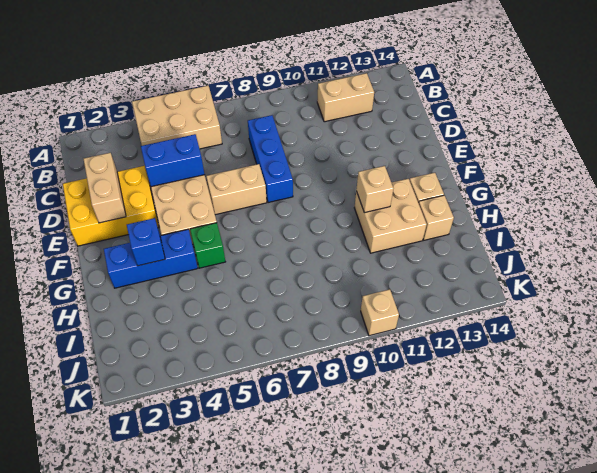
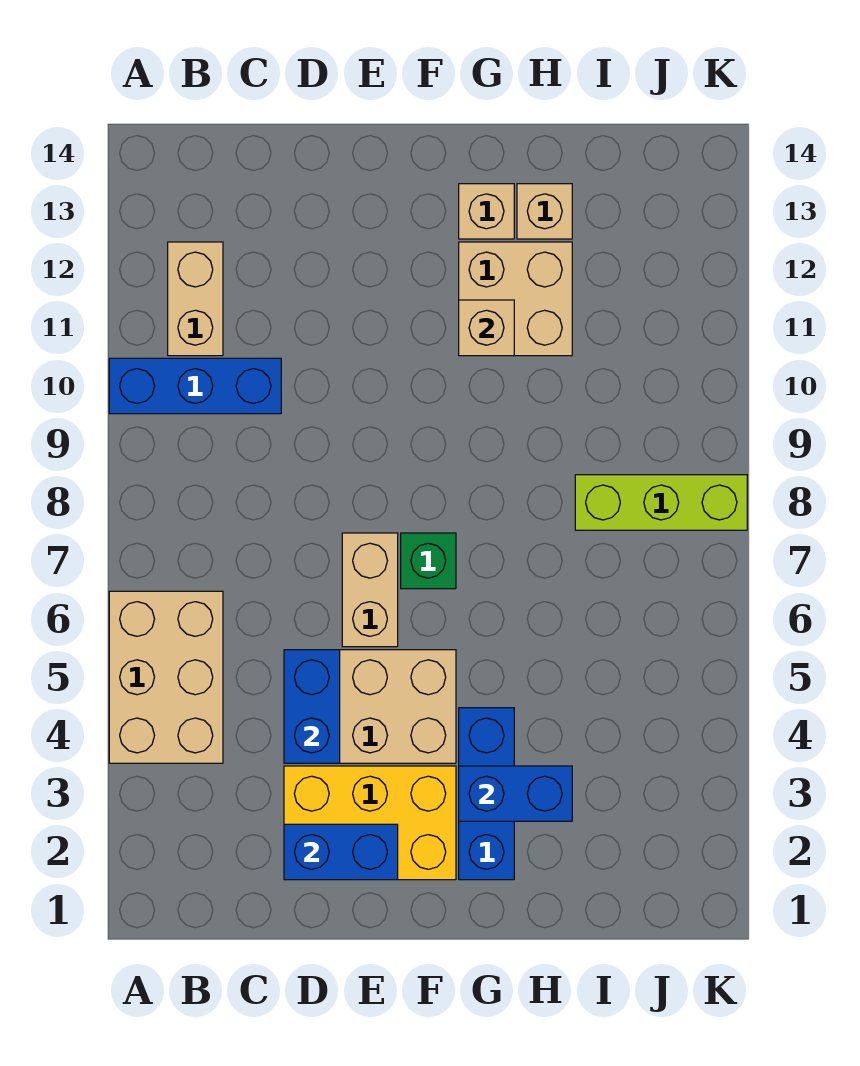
blue brick C8:E8 level 1 -> blue brick A10:C10 level 1
yellow brick D1:E3 level 1 -> yellow brick D2:F3 level 1
tan brick D2:E2 level 2 -> blue brick D2:E2 level 2
blue brick G3 level 2 -> blue brick G3:H3 level 2
green brick G5 level 1 -> green brick F7 level 1
none -> lime brick I8:K8 level 1
tan brick K10 level 1 -> none

